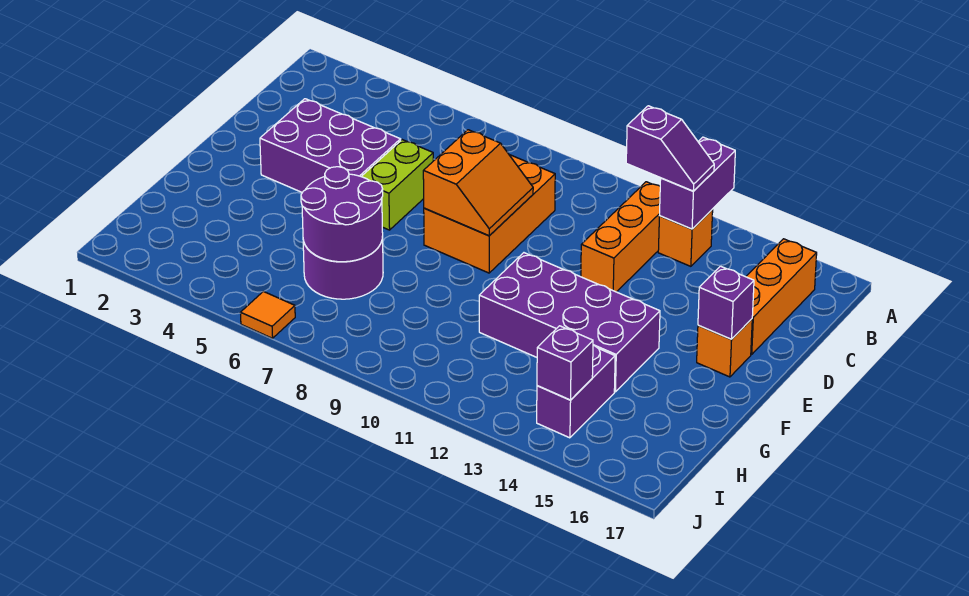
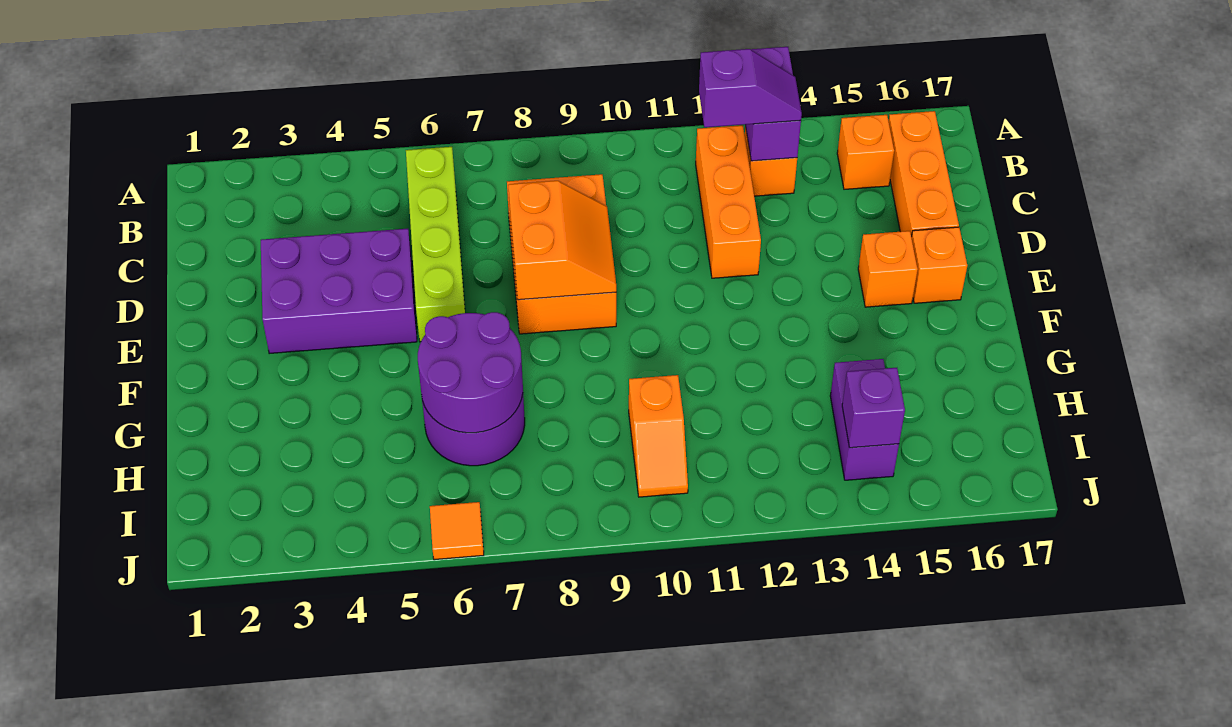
none -> orange brick B15 level 1
lime brick D6:E6 level 1 -> lime brick B6:E6 level 1
none -> orange brick E15 level 1
purple brick E16 level 2 -> none
purple brick F11:G14 level 1 -> none
none -> orange slope H10:I10 level 1 top H

